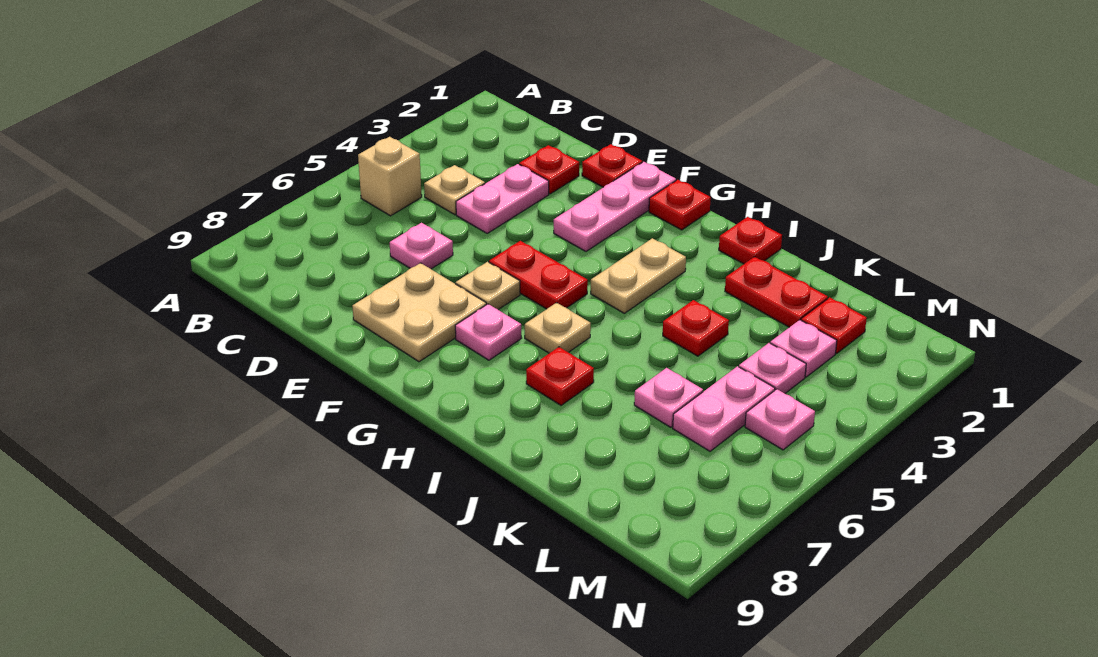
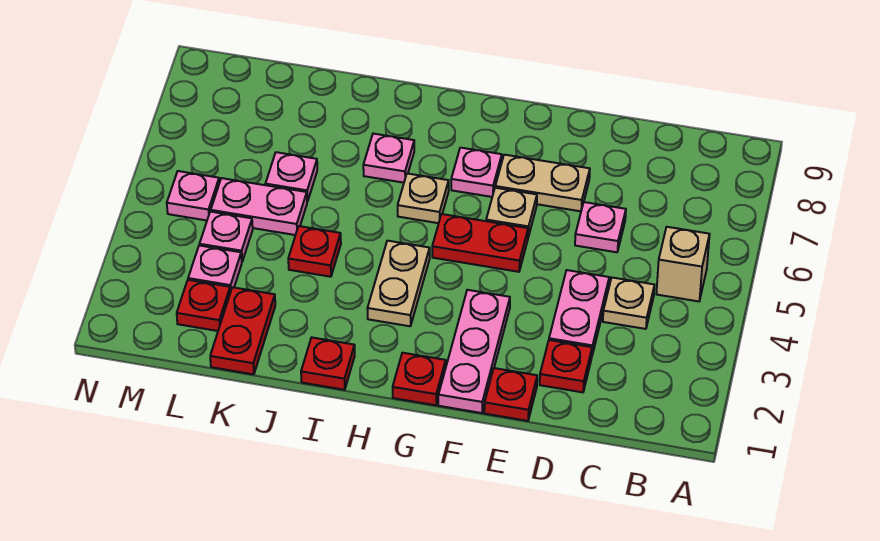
tan plate E7:F8 level 1 -> tan plate E7:F7 level 1
red plate I7 level 1 -> pink plate I7 level 1
red plate J2:K2 level 1 -> red plate K1:K2 level 1
pink plate L5:L6 level 1 -> pink plate K5:L5 level 1

